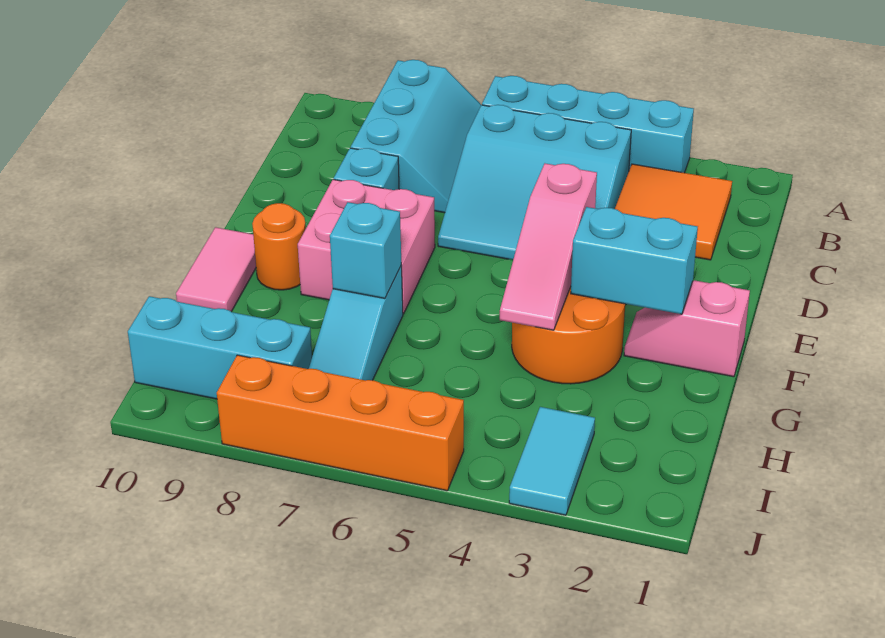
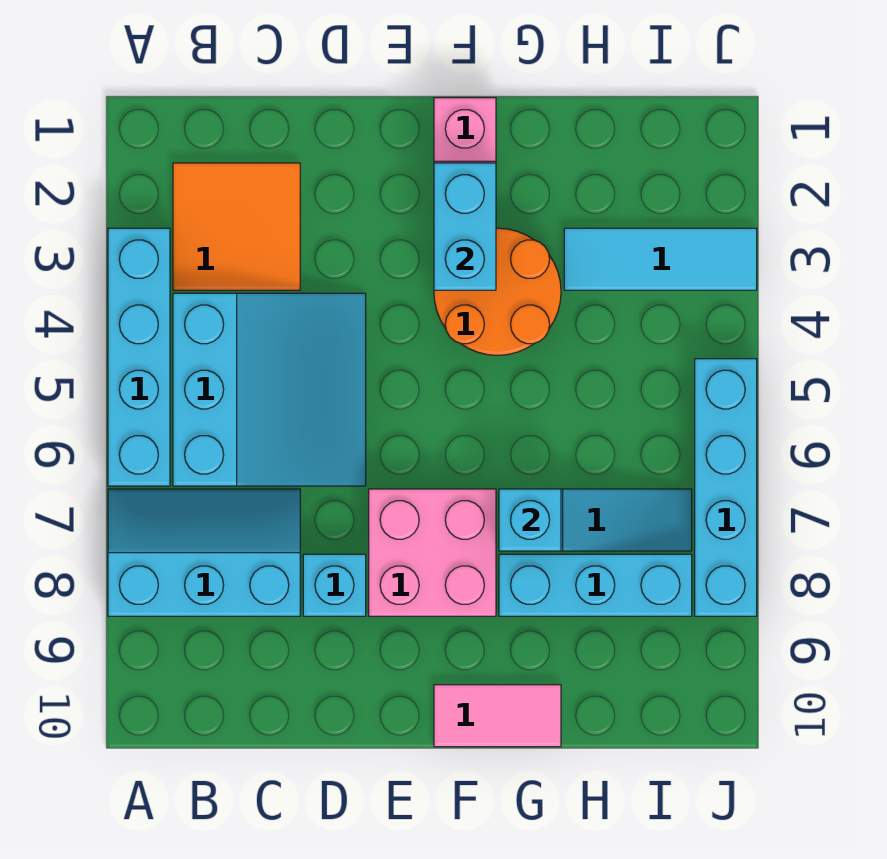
pink slope E4:G4 level 2 top E -> none
orange round brick F9 level 1 -> none
cyan tile I3:J3 level 1 -> cyan tile H3:J3 level 1
cyan brick I8:I10 level 1 -> cyan brick G8:I8 level 1
orange brick J5:J8 level 1 -> cyan brick J5:J8 level 1

